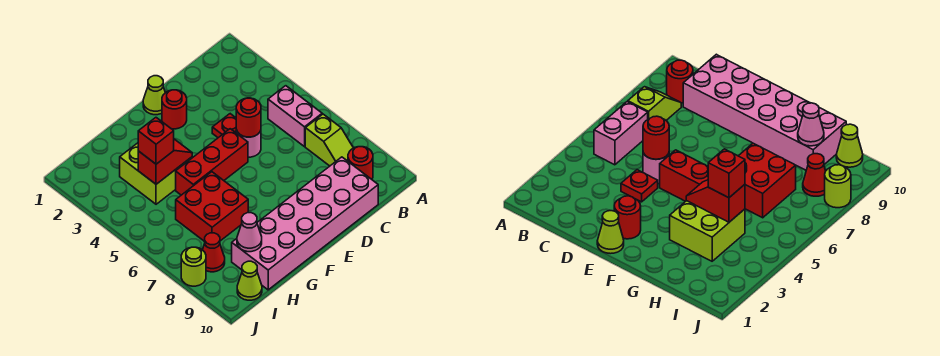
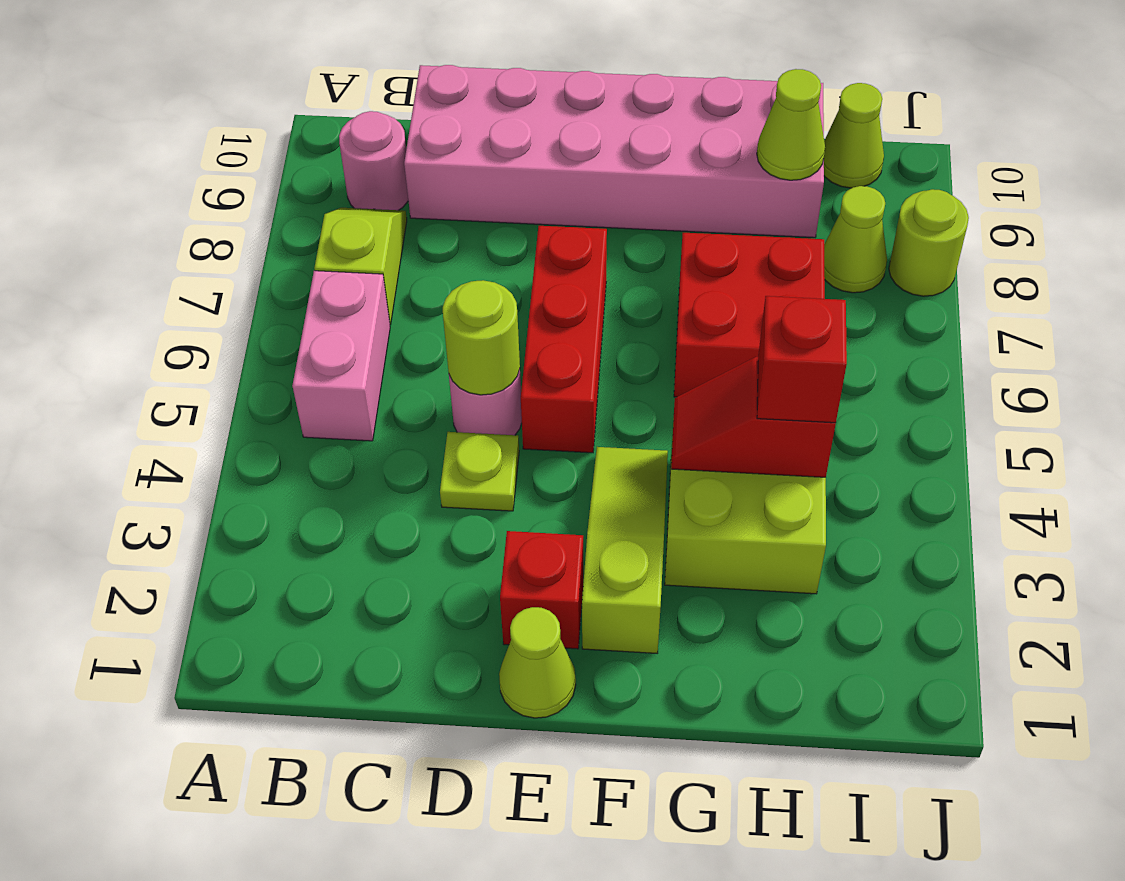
red round brick B9 level 1 -> pink round brick B9 level 1
red plate D4 level 1 -> lime plate D4 level 1
red round brick D5 level 2 -> lime round brick D5 level 2
red round brick E2 level 1 -> red brick E2 level 1
red brick E5:G5 level 1 -> red brick E5:E7 level 1
none -> lime slope F2:F4 level 1 top 2
pink cone H9 level 2 -> lime cone H9 level 2
red cone I8 level 1 -> lime cone I8 level 1

